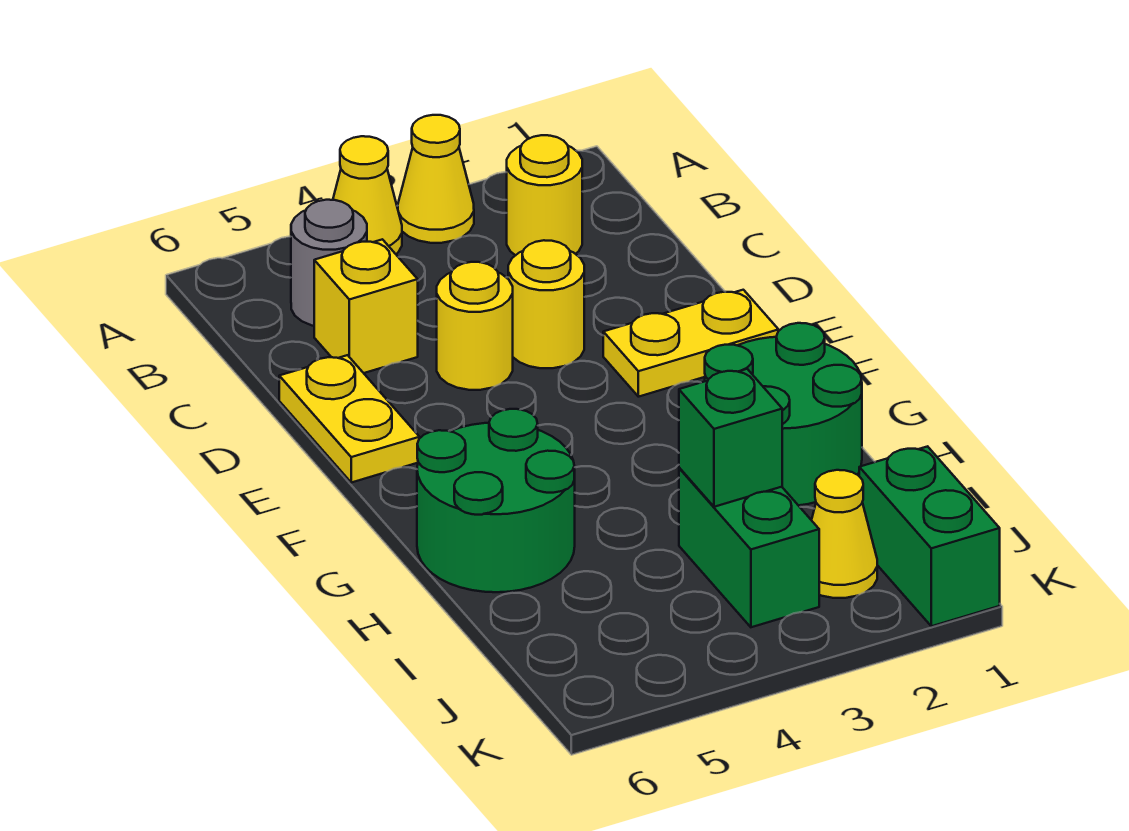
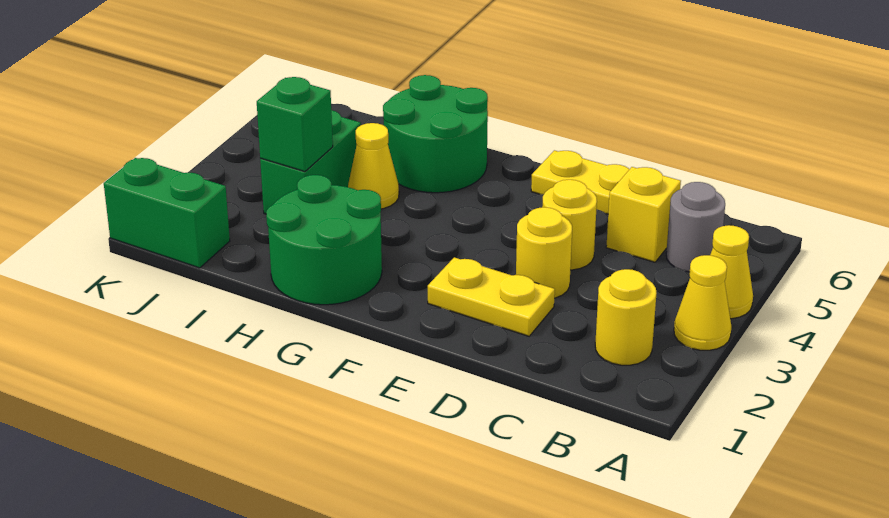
yellow plate E1:E2 level 1 -> yellow plate D2:E2 level 1
green brick I3:J3 level 1 -> green brick I3:I4 level 1
yellow cone J2 level 1 -> yellow cone H4 level 1

